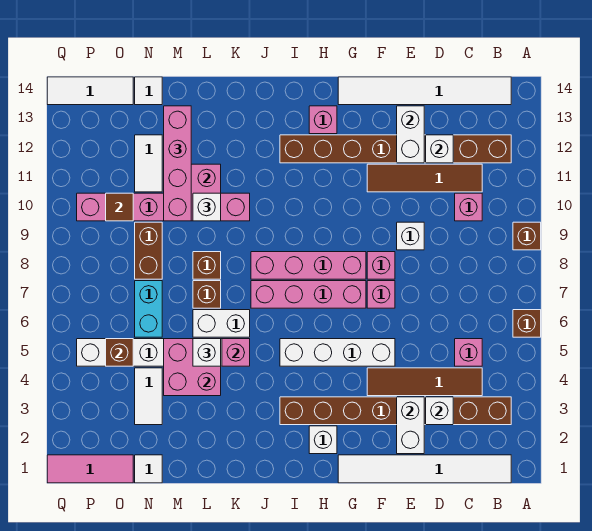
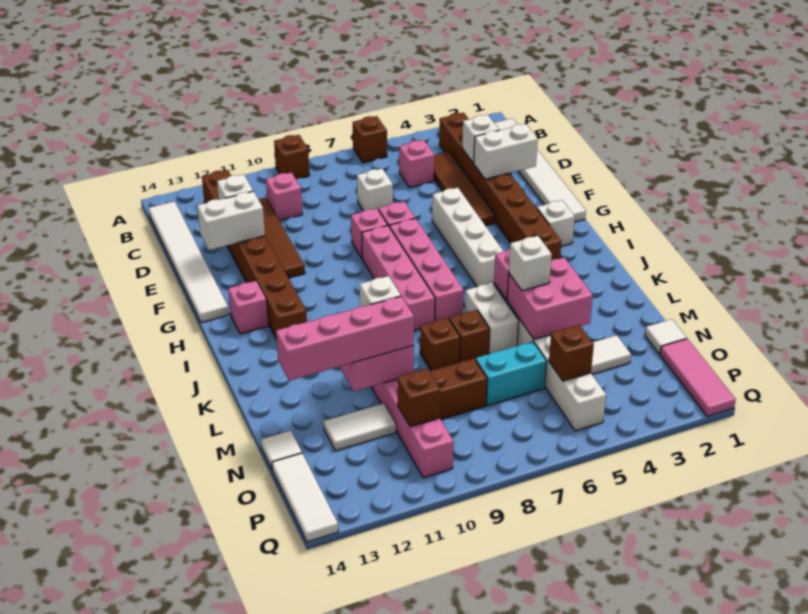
white brick E9 level 1 -> white brick D7 level 1
brown tile O10 level 2 -> brown brick O10 level 2

